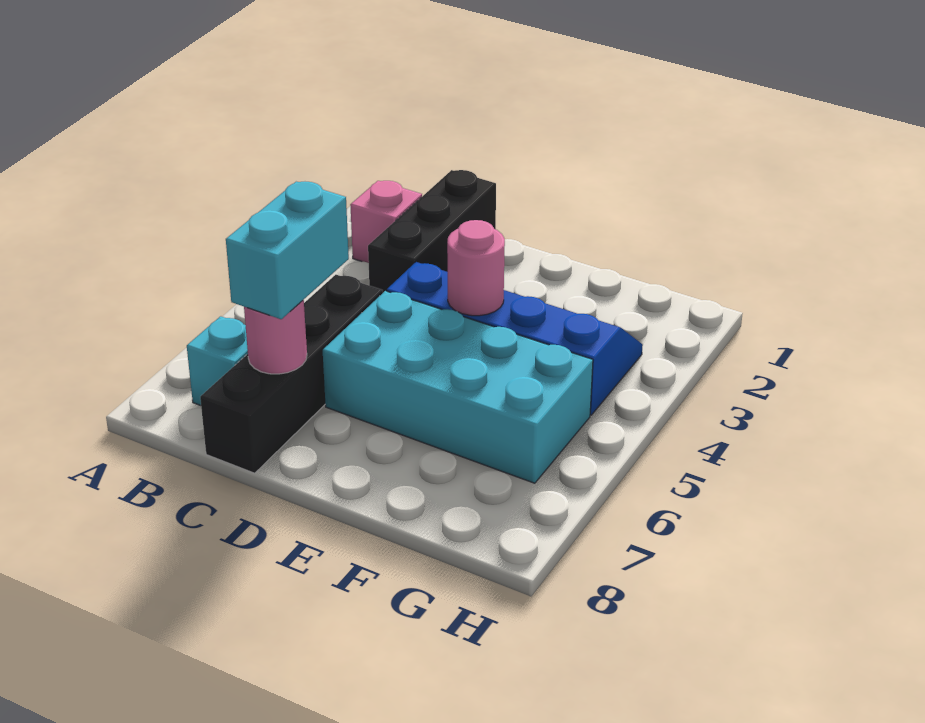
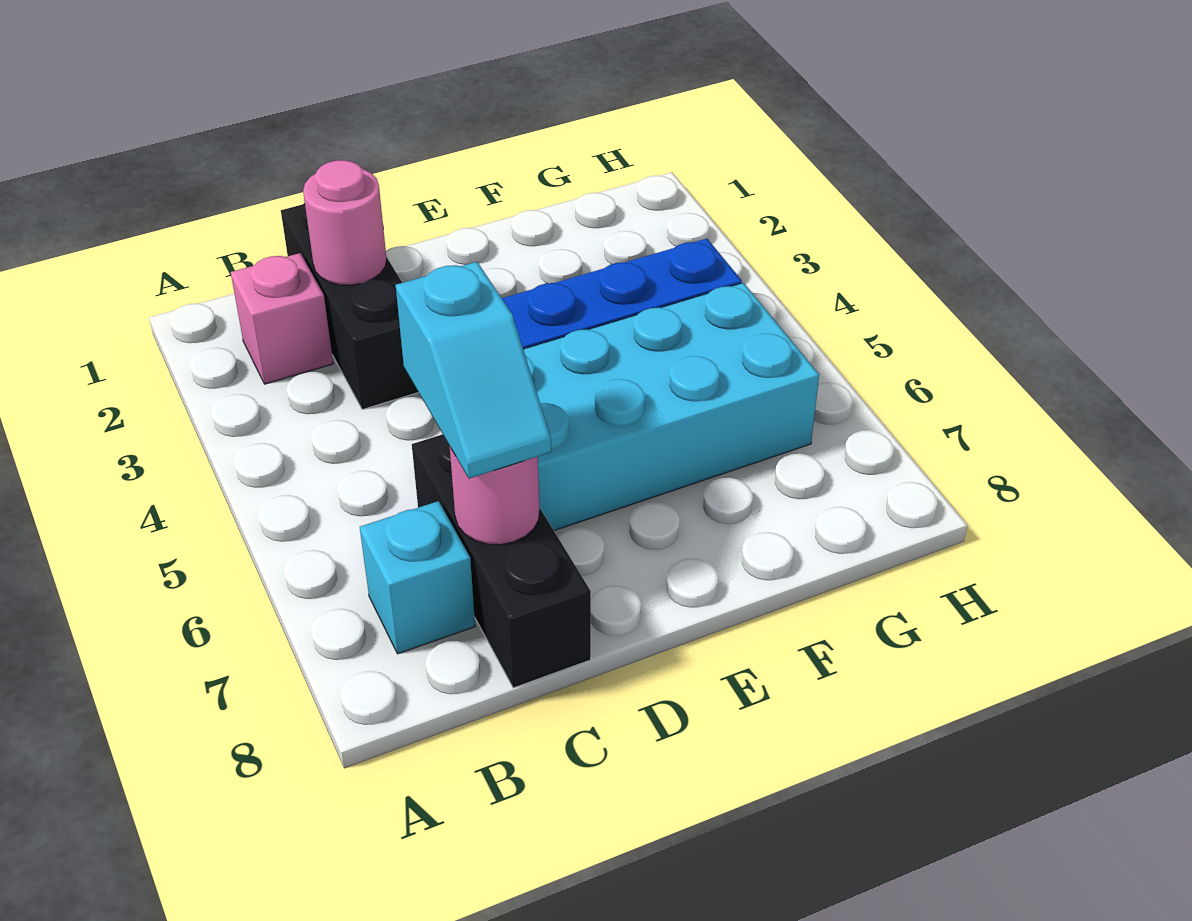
black brick C5:C8 level 1 -> black brick C6:C8 level 1
cyan brick C6:C7 level 3 -> cyan slope C6:C7 level 3 top 6
pink round brick E4 level 2 -> pink round brick C2 level 2

